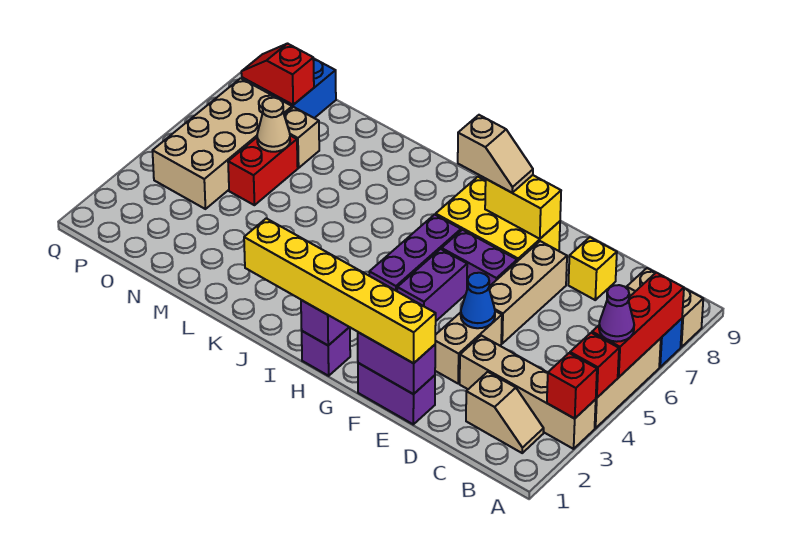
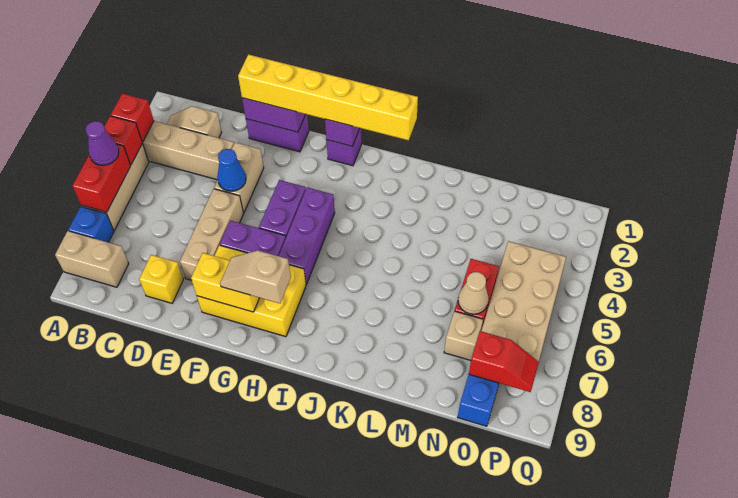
red brick A5:A7 level 2 -> red brick A5:A6 level 2

